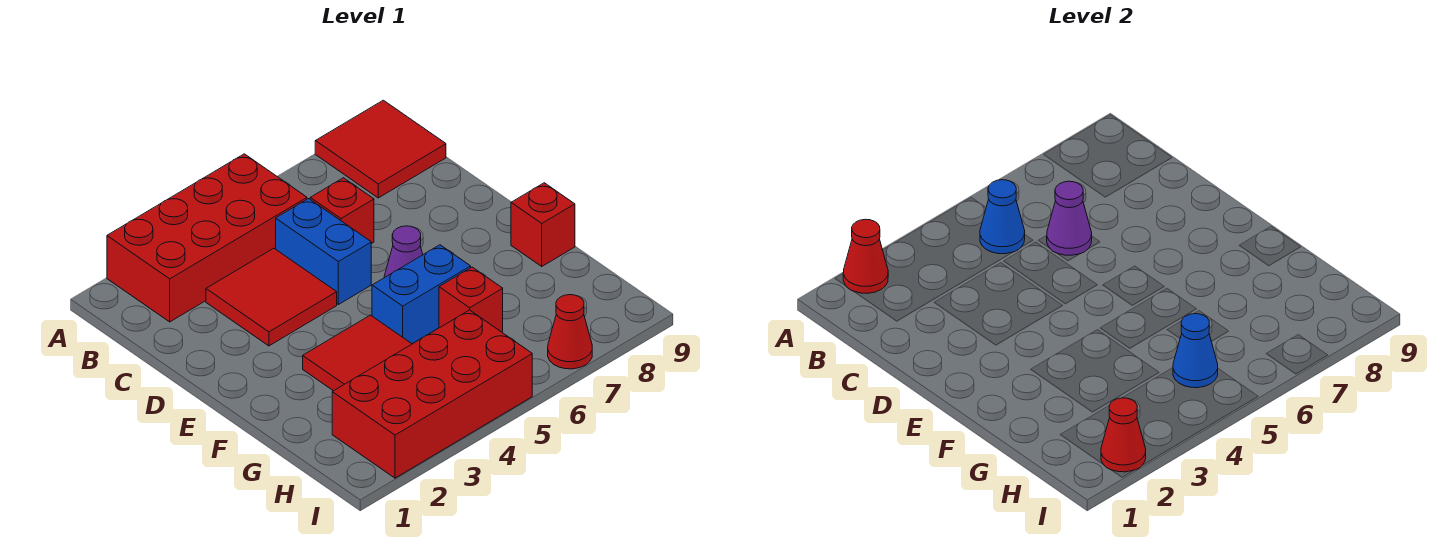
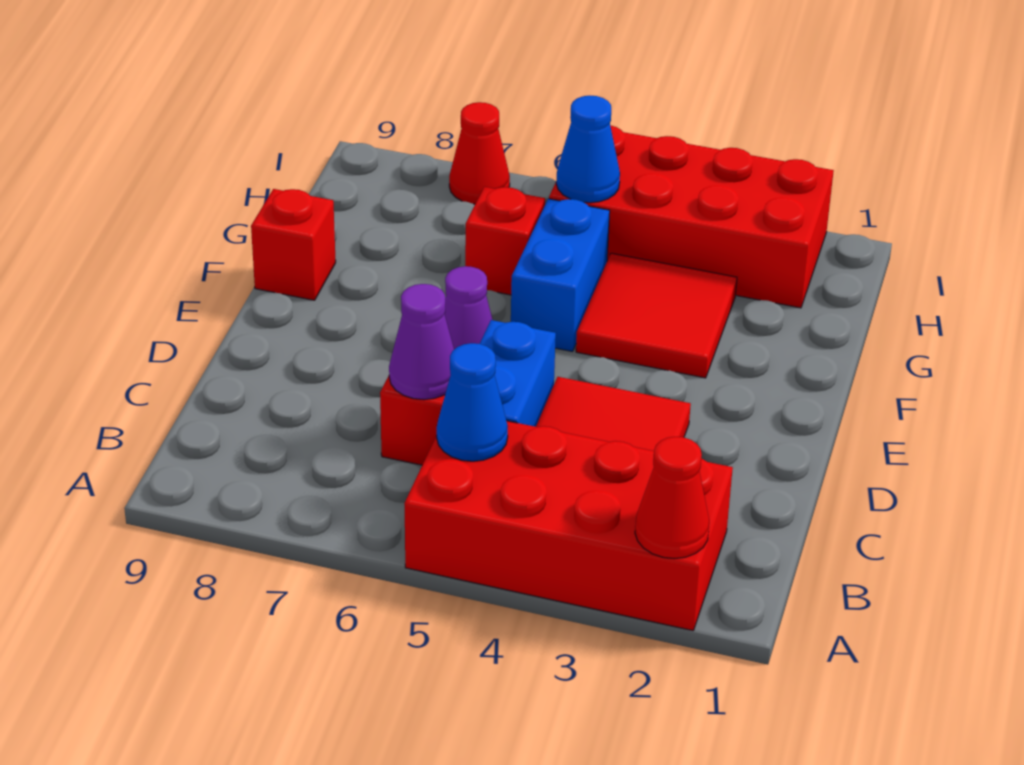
red tile A8:B9 level 1 -> none
blue brick F5:F6 level 1 -> blue brick F5:G5 level 1
red cone I2 level 2 -> none

